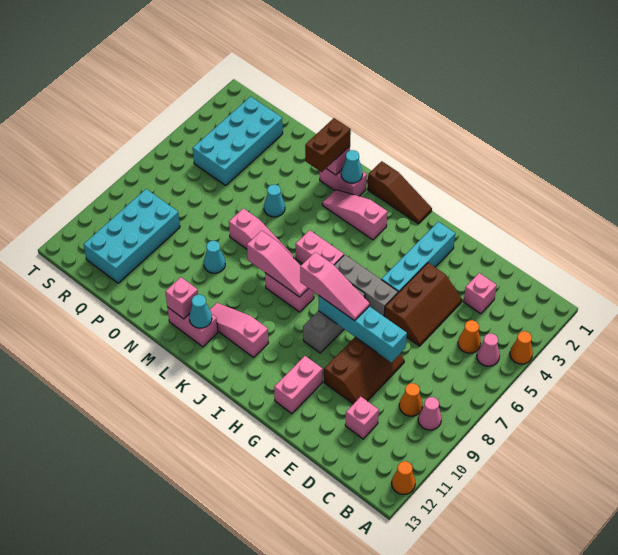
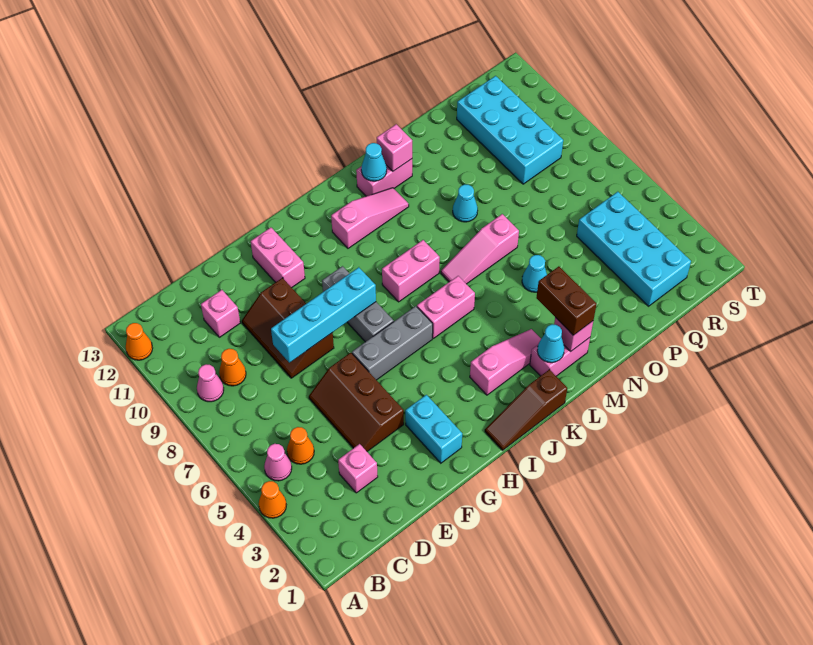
cyan brick G2:G5 level 1 -> cyan brick G2:G3 level 1
pink slope G8:I8 level 3 top I -> none
pink slope J8:L8 level 2 top L -> none

